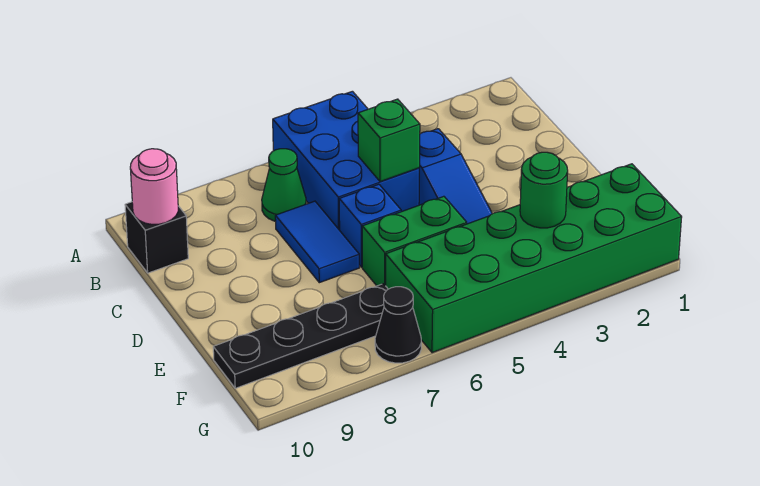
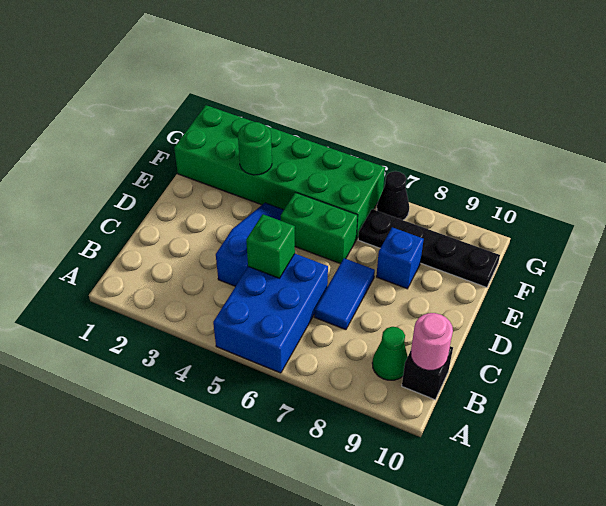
green cone B7 level 1 -> green cone B9 level 1
blue brick D6 level 1 -> blue brick E8 level 1

